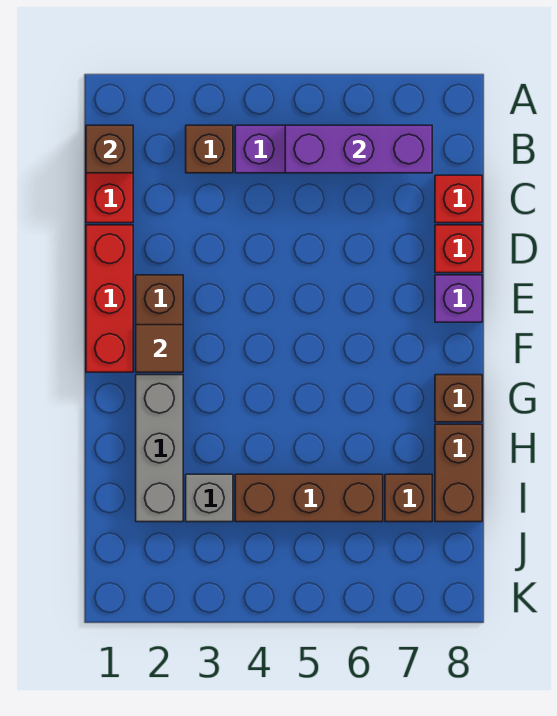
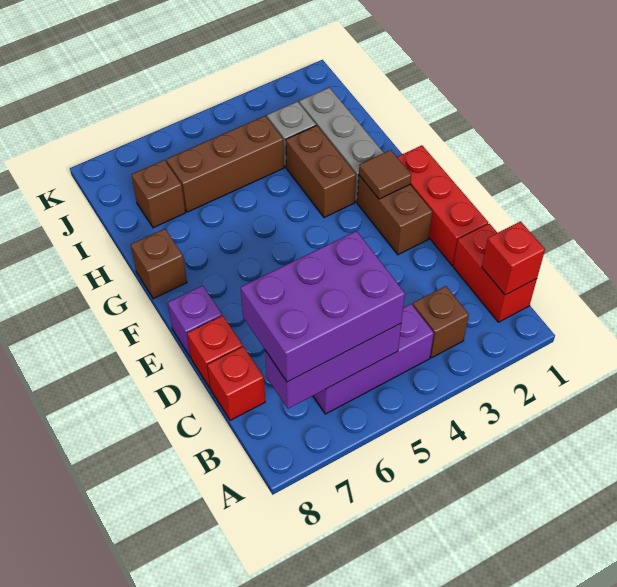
brown brick B1 level 2 -> red brick B1 level 2
none -> purple brick B5:C7 level 3
brown brick H8:I8 level 1 -> brown brick G3:H3 level 1

